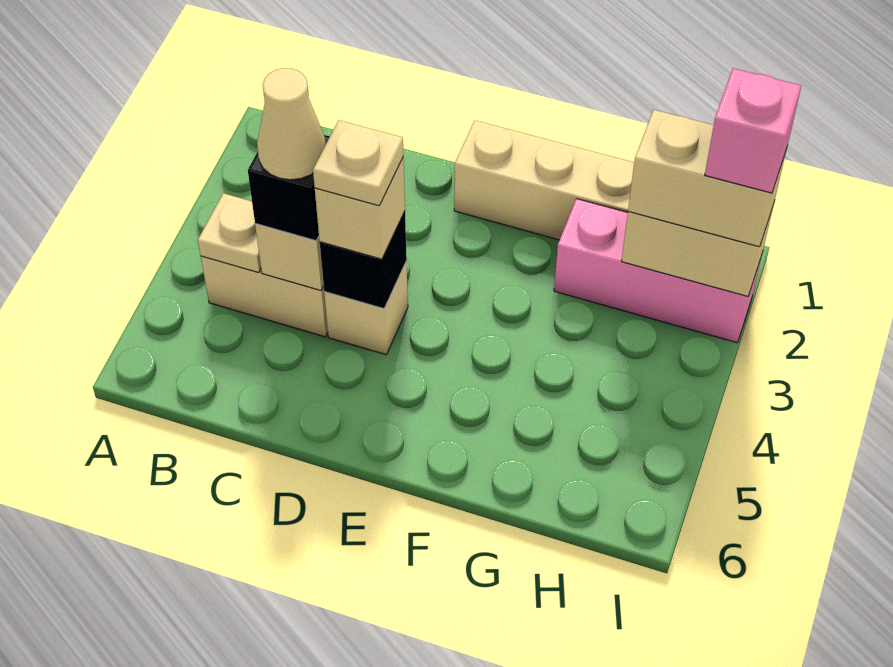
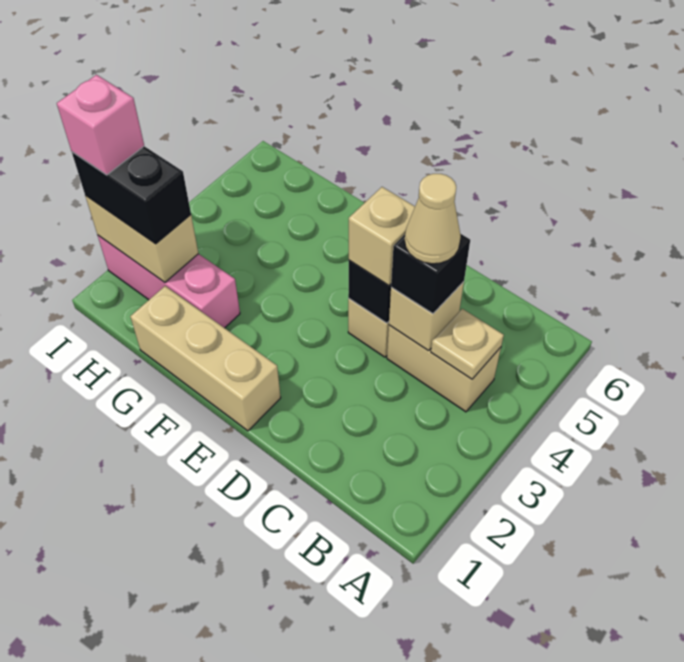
tan plate D4 level 4 -> none
tan brick H2:I2 level 3 -> black brick H2:I2 level 3

